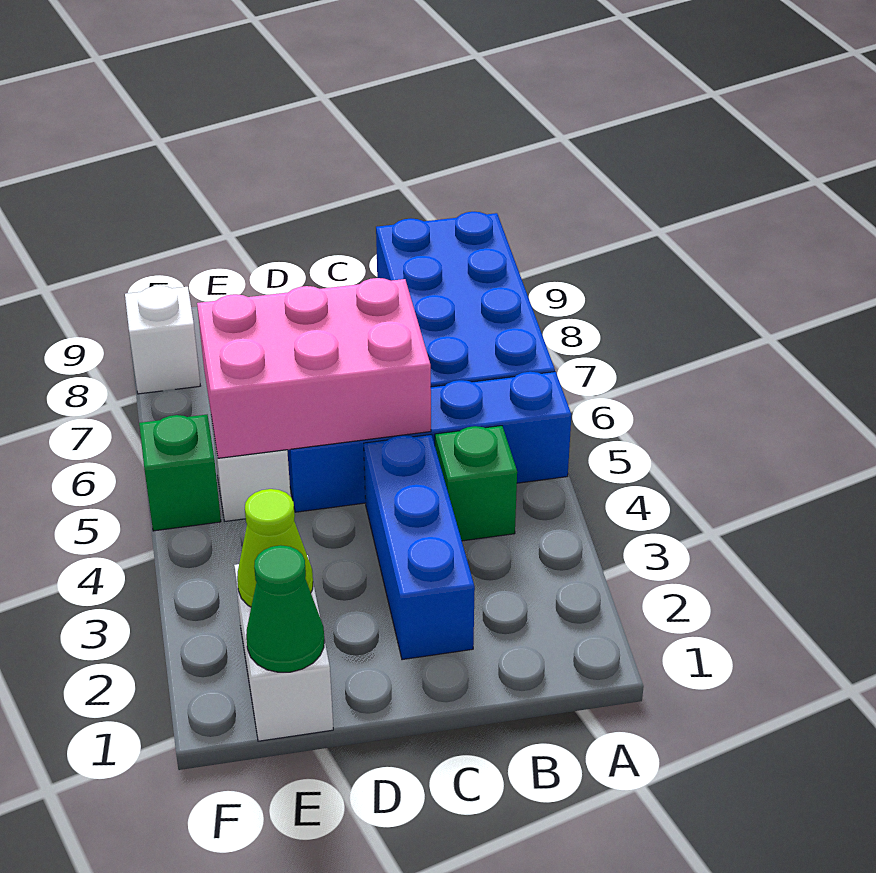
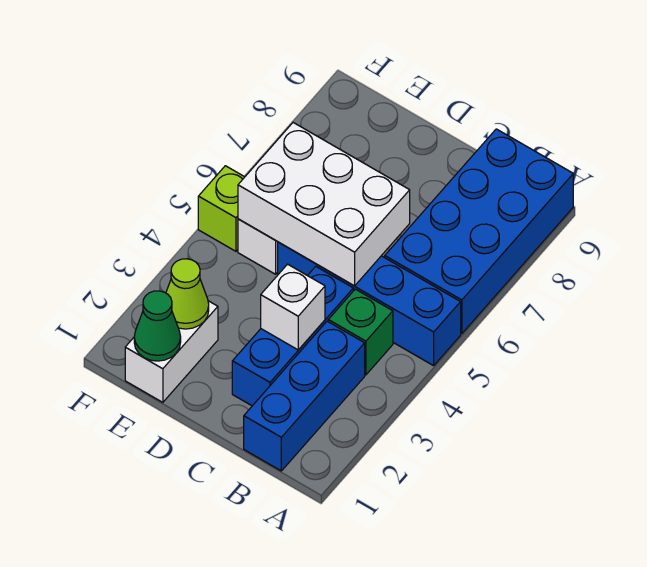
none -> blue brick B1:B3 level 1
pink brick C5:E6 level 2 -> white brick C5:E6 level 2
green brick F5 level 1 -> lime brick F5 level 1
white brick F8 level 1 -> white brick C3 level 2

